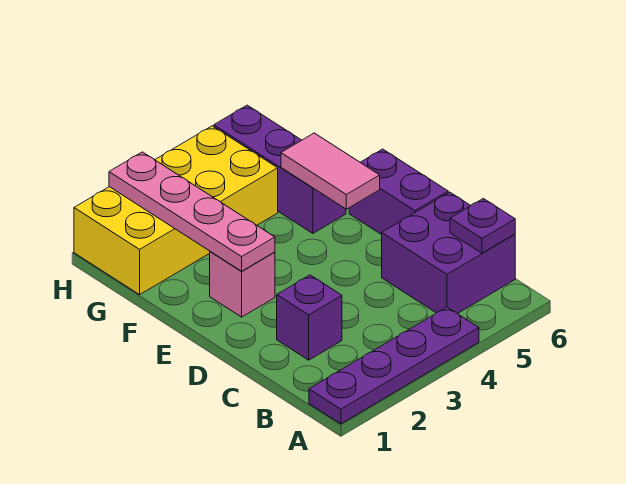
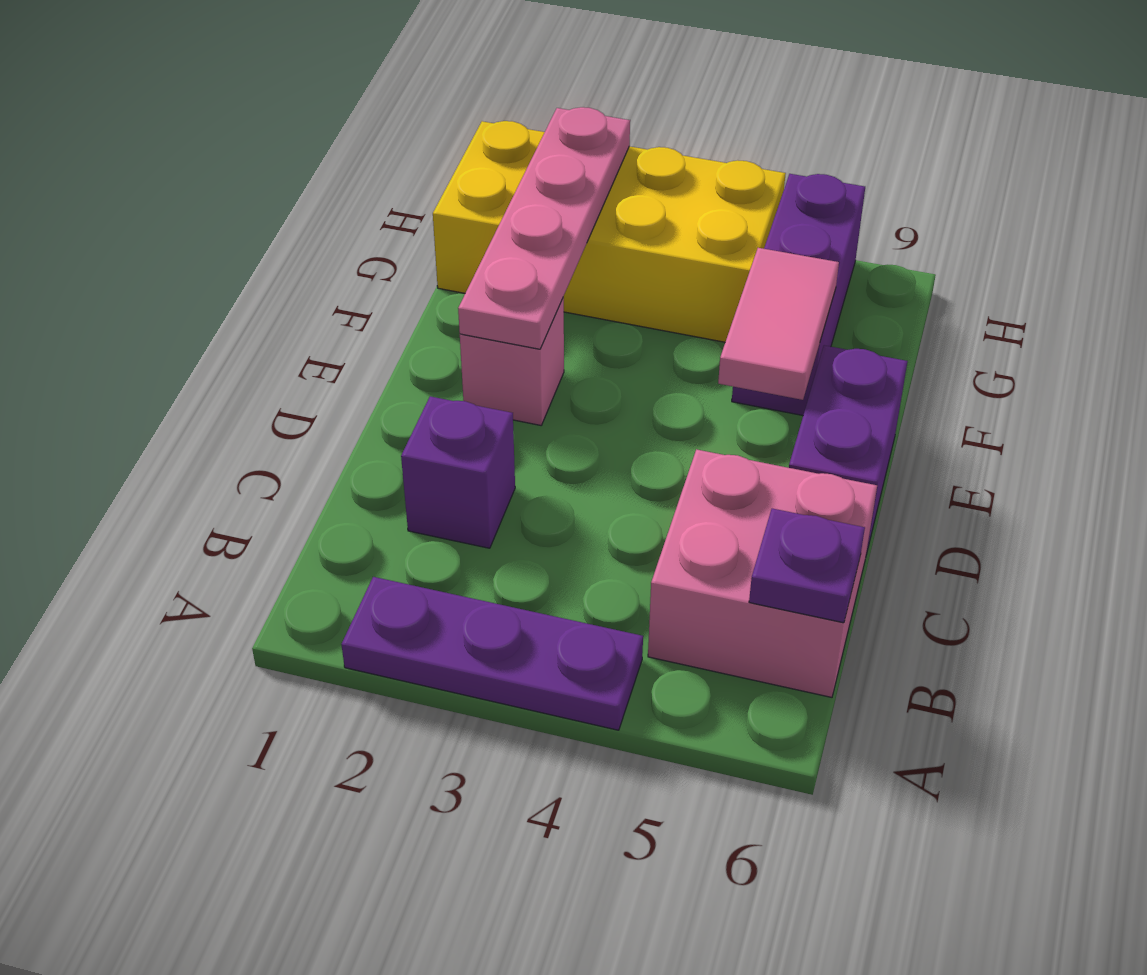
purple plate A1:A4 level 1 -> purple plate A2:A4 level 1
purple brick B5:C6 level 1 -> pink brick B5:C6 level 1

